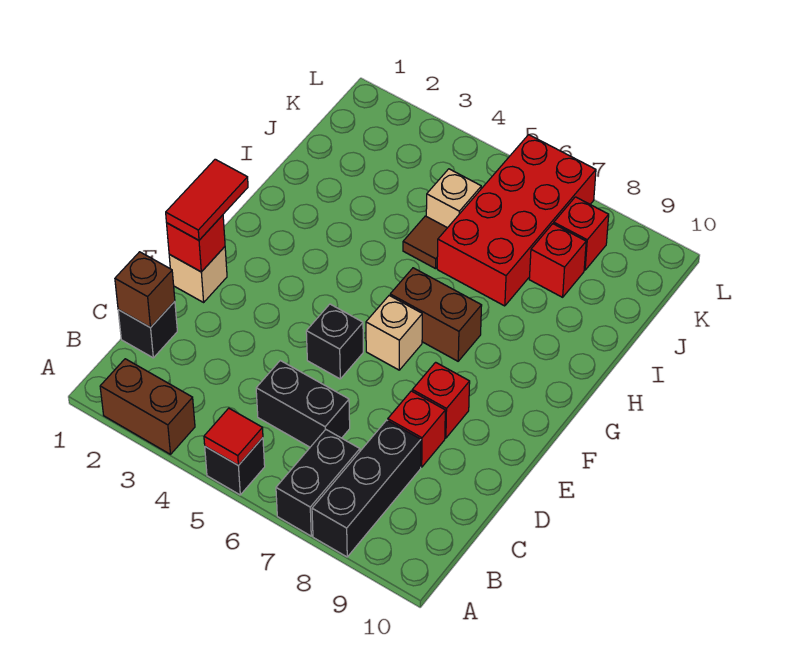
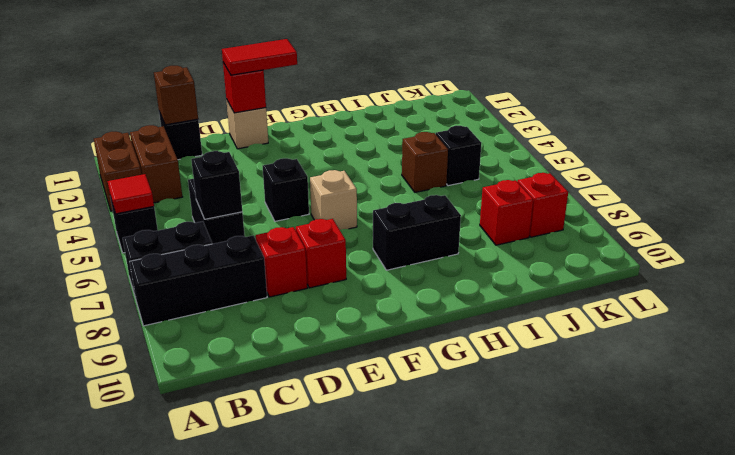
none -> black brick C6 level 2
brown brick G6:G7 level 1 -> brown brick B2:B3 level 1
none -> black brick G8:H8 level 1
brown tile I5 level 1 -> brown brick I5 level 1
red brick I6:L7 level 1 -> none
tan brick J5 level 1 -> black brick J5 level 1

